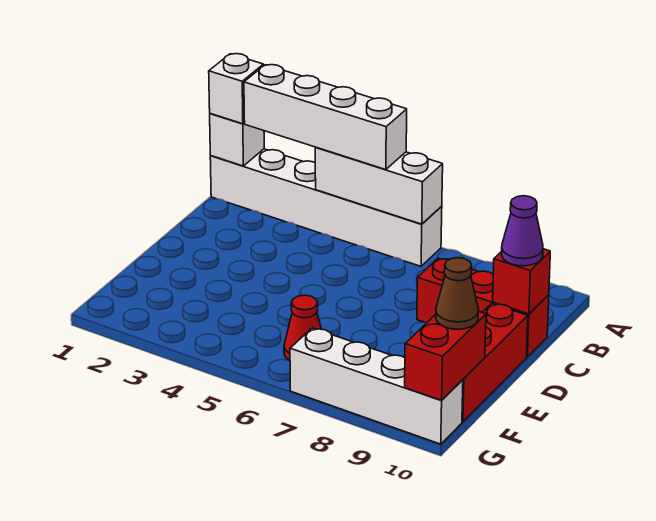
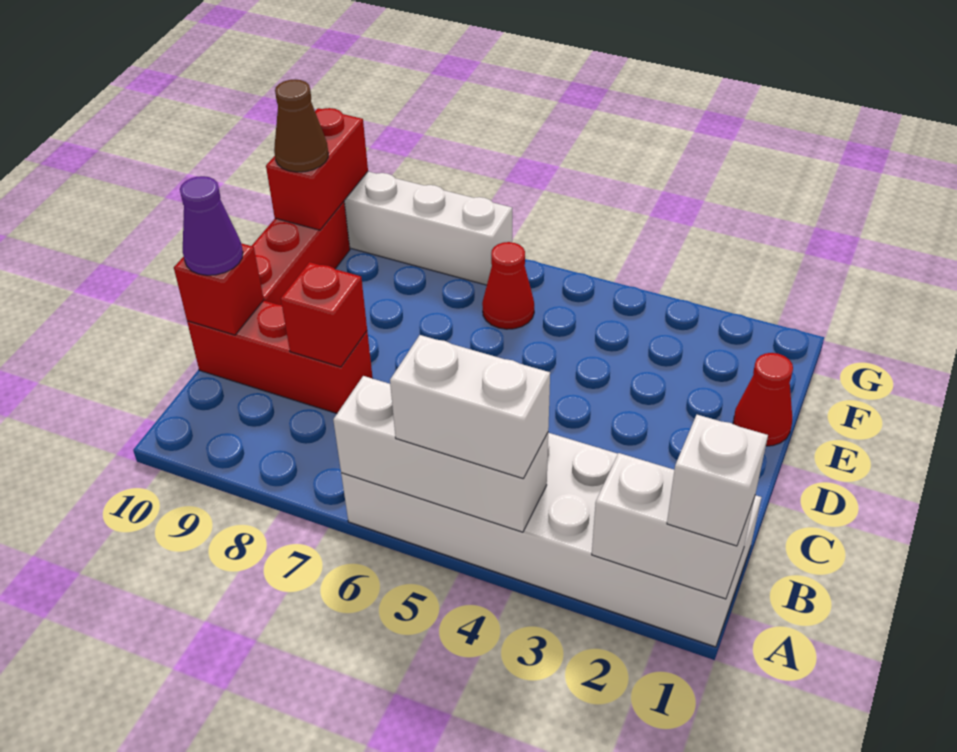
white brick A1:A6 level 1 -> white brick A1:B6 level 1
white brick A1 level 2 -> white brick A1:A2 level 2
white brick A2:A5 level 3 -> white brick A4:A5 level 3
none -> red brick C8 level 2
none -> red cone E1 level 1

